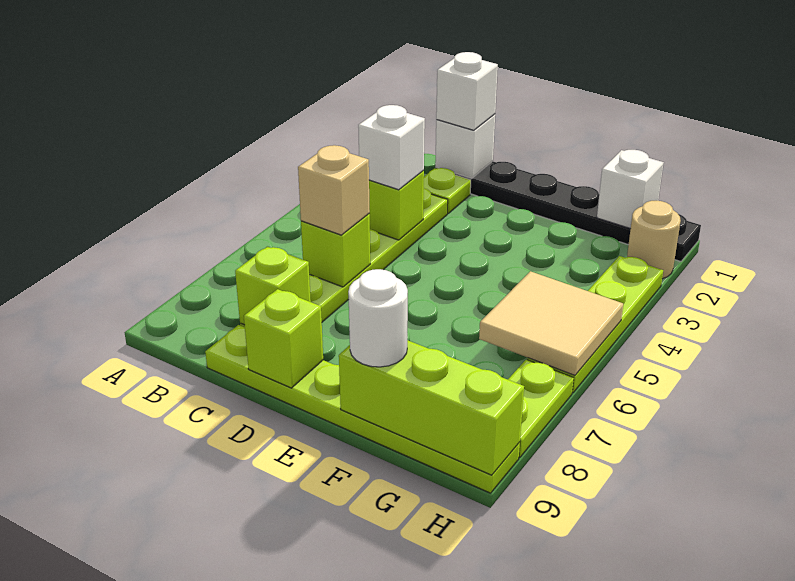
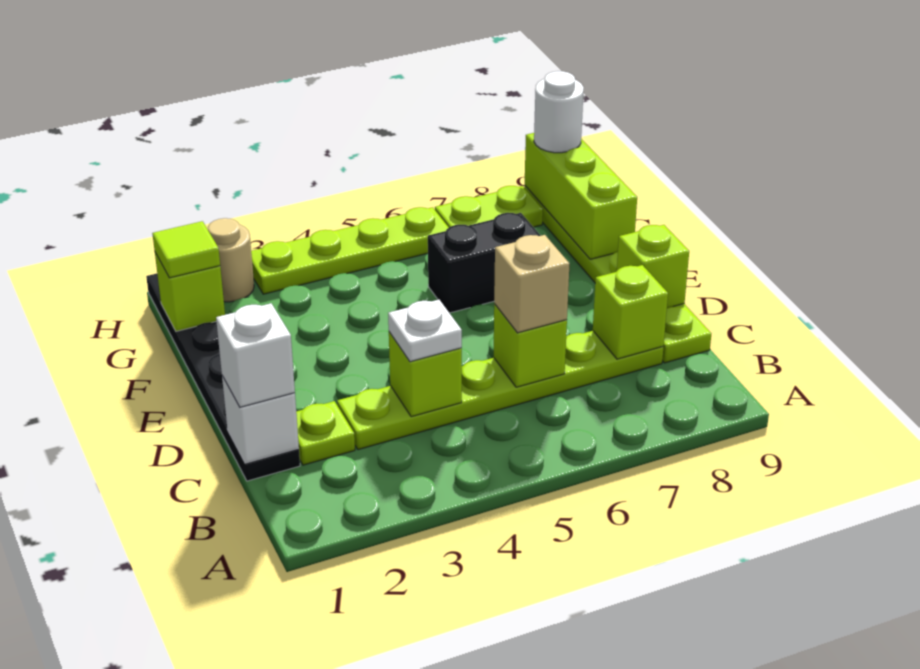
white brick C4 level 3 -> white plate C4 level 3
none -> black brick F6:F7 level 1
white round brick F9 level 3 -> white round brick H9 level 3
white brick G1 level 2 -> lime brick G1 level 2
none -> lime tile G1 level 3
tan tile G5:H6 level 2 -> none

